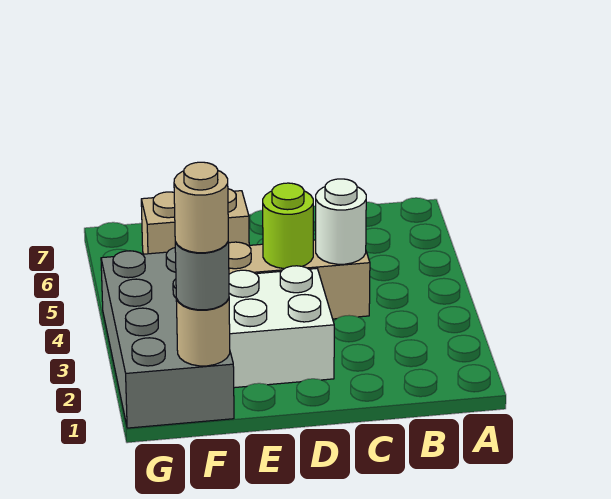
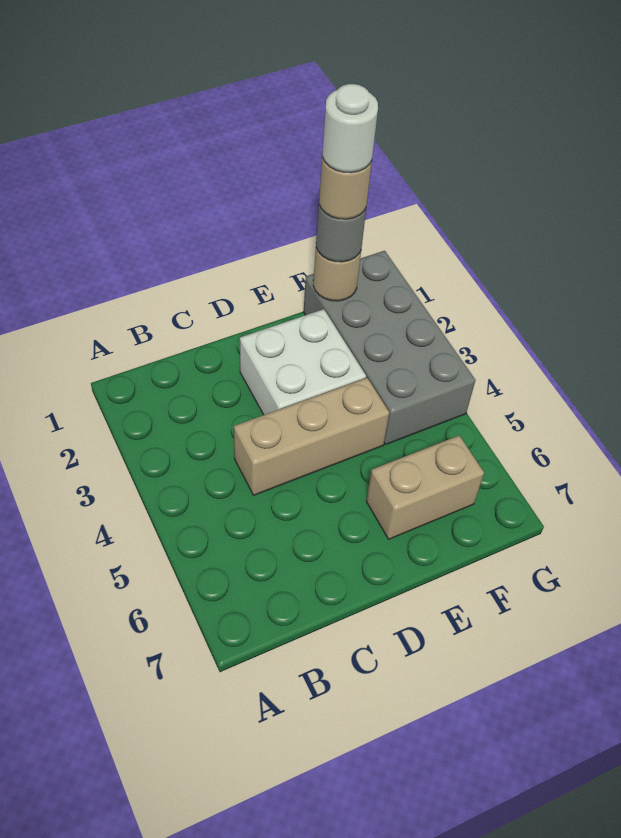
white round brick C4 level 2 -> white round brick F1 level 5
lime round brick D4 level 2 -> none

